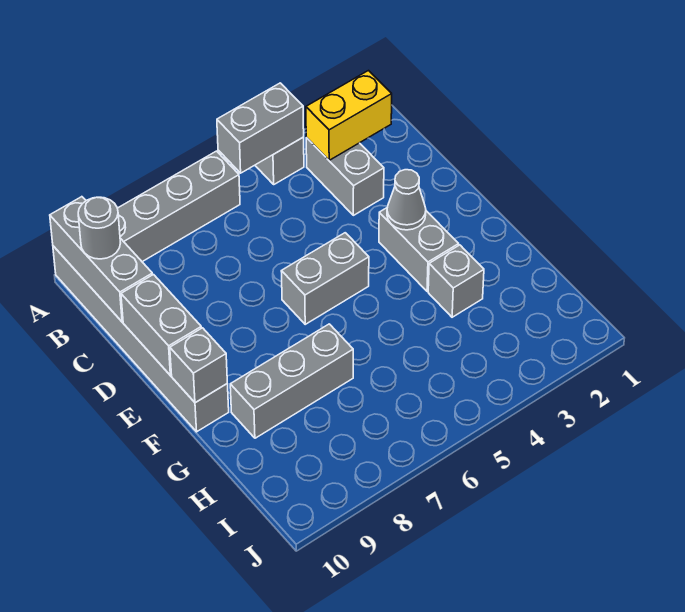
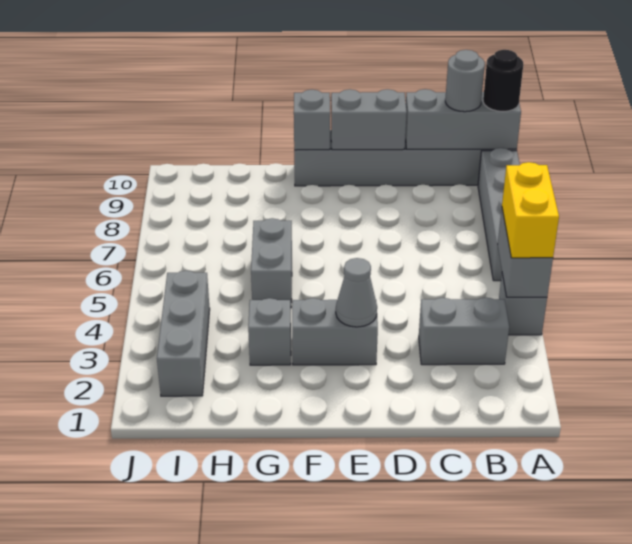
none -> black round brick A10 level 3
yellow brick B2:B3 level 2 -> yellow brick A4:A5 level 3
grey brick E5:E6 level 1 -> grey brick G5:G6 level 1
grey brick G7:G9 level 1 -> grey brick I2:I4 level 1

